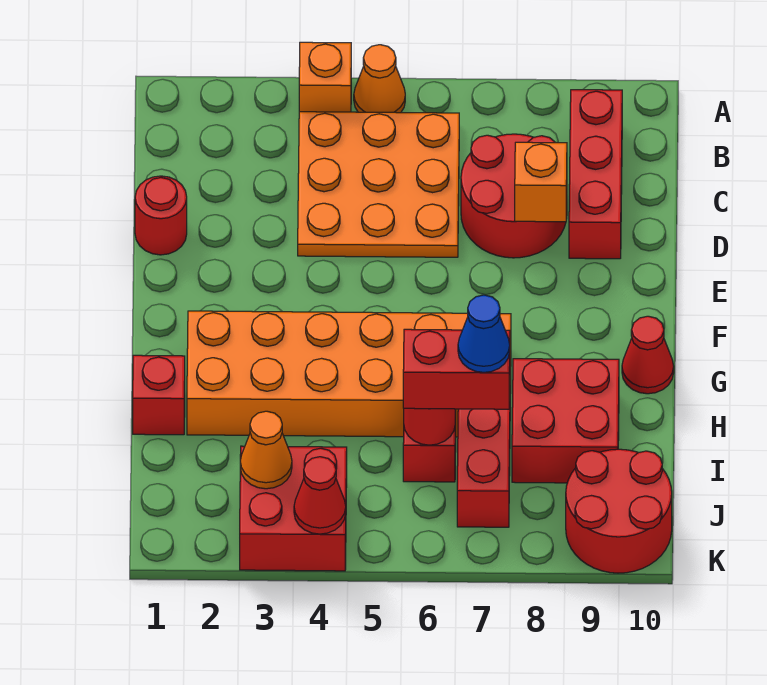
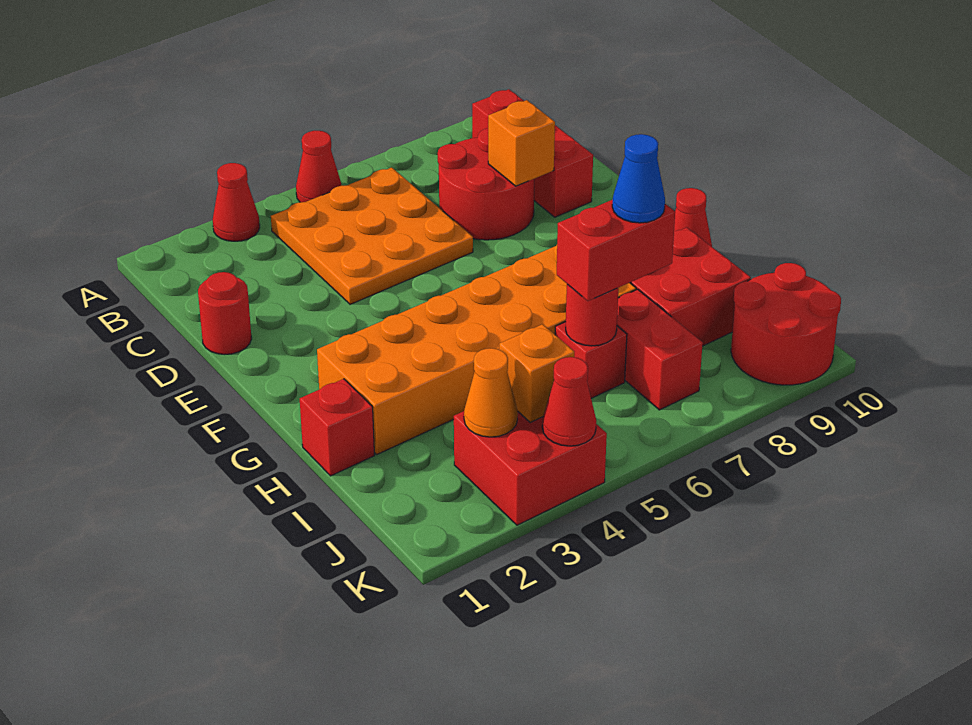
none -> red cone A3 level 1
orange brick A4 level 1 -> orange brick J4 level 2
orange cone A5 level 1 -> red cone A5 level 1

